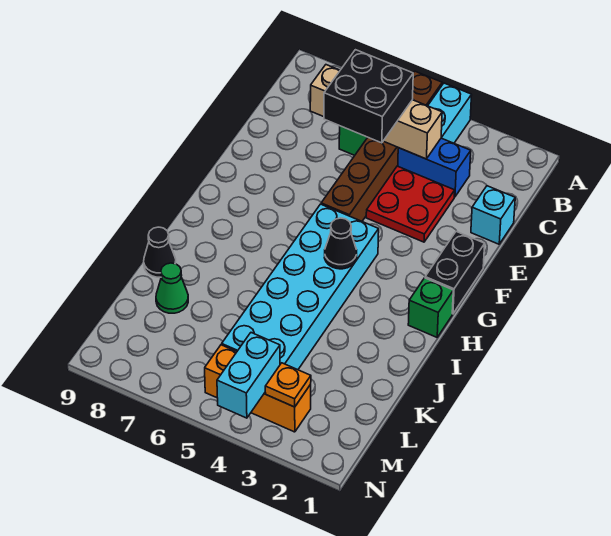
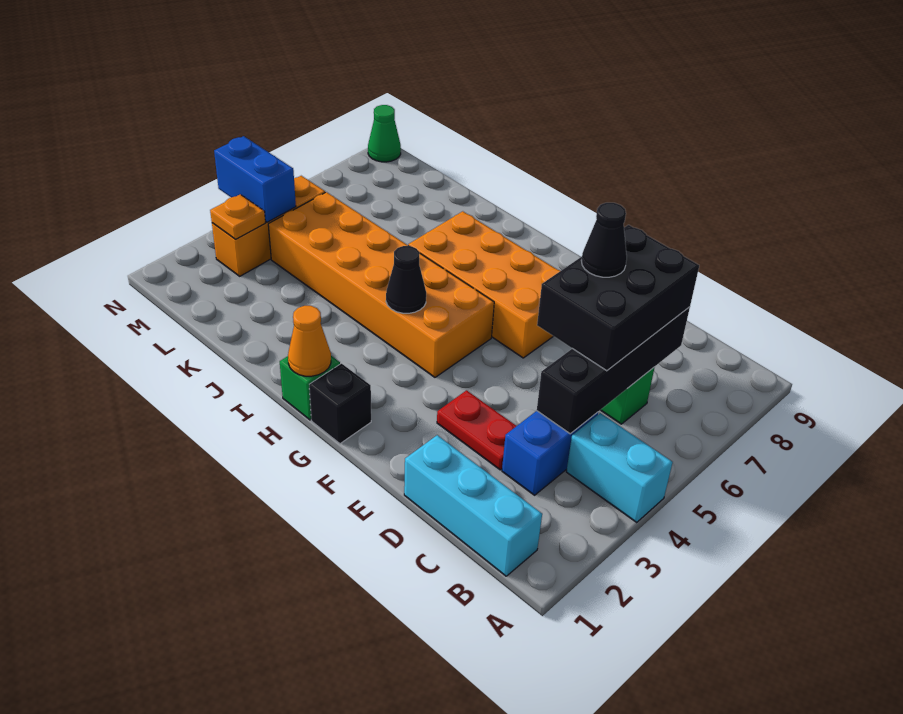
brown brick A5:F5 level 1 -> none
tan brick C4:C7 level 2 -> black brick C4:C7 level 2
black brick C5:D6 level 3 -> black brick C5:D7 level 3
cyan brick D1 level 1 -> cyan brick B1:D1 level 1
red plate D3:E4 level 1 -> red plate D3:E3 level 1
black brick F1:G1 level 1 -> black brick G1 level 1
none -> orange brick F6:I7 level 1
cyan brick G4:L5 level 1 -> orange brick G4:L5 level 1
none -> orange cone H1 level 2
black cone J9 level 1 -> black cone D6 level 4
green cone K8 level 1 -> green cone N9 level 1
cyan brick M4:N4 level 2 -> blue brick M4:N4 level 2

